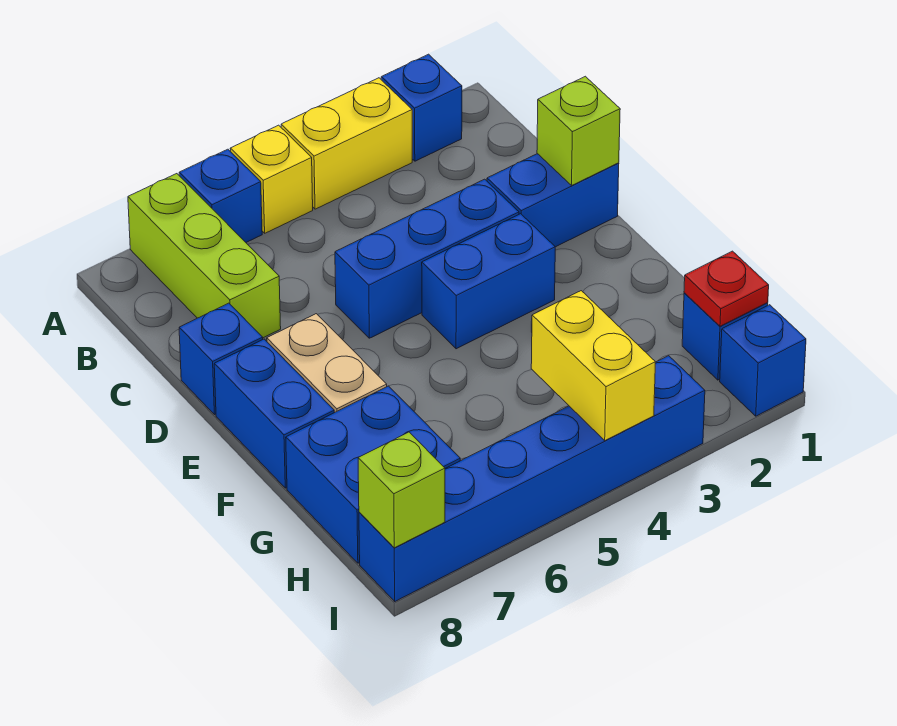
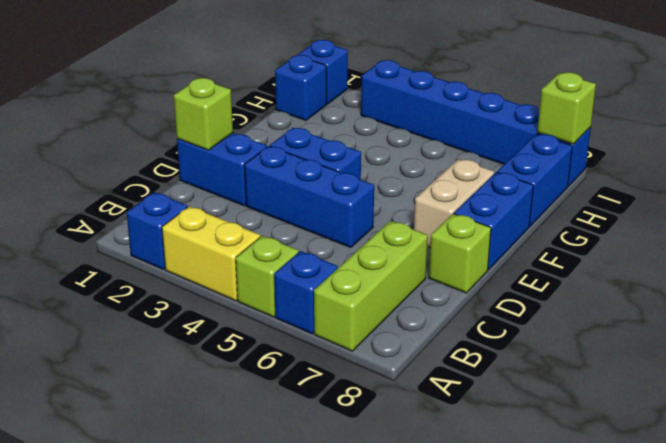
yellow brick A5 level 1 -> lime brick A5 level 1
blue brick D8 level 1 -> lime brick D8 level 1
blue brick G7:H8 level 1 -> blue brick G8:H8 level 1
red plate H1 level 2 -> none
yellow brick H4:I4 level 2 -> none

